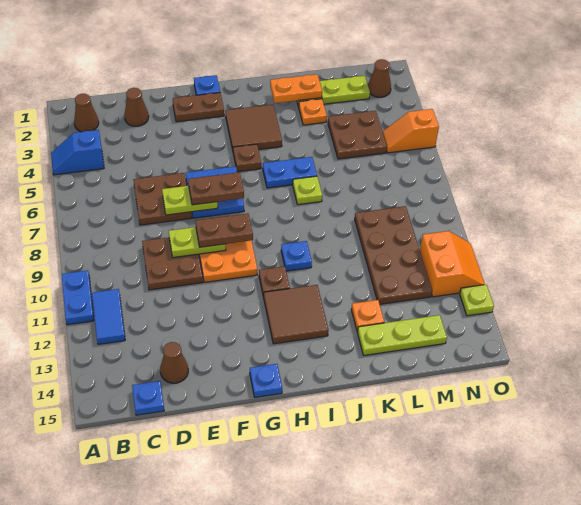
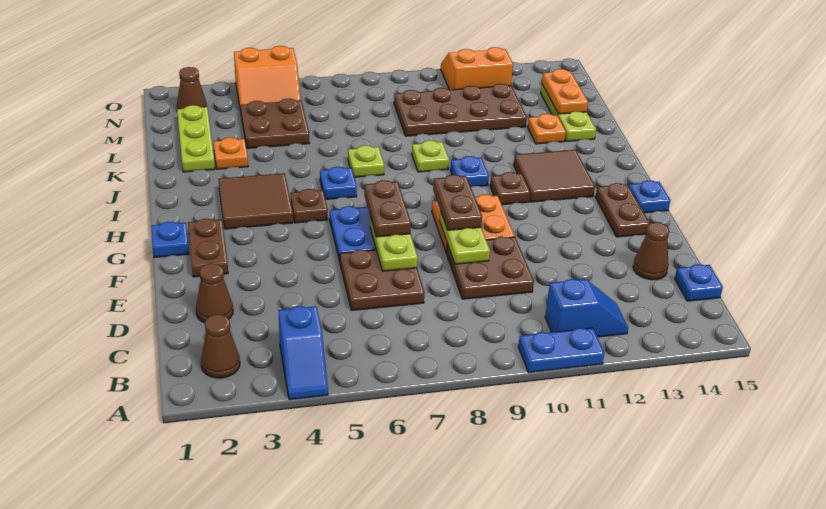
blue tile B11:B12 level 1 -> blue slope B11:B12 level 1 top 11
none -> brown plate F14:G14 level 1
blue plate I6:J6 level 1 -> blue plate I6 level 1
orange plate J2:K2 level 2 -> orange plate L14:M14 level 2
orange slope N5:O5 level 1 top O -> orange slope N4:O5 level 1 top O
lime plate O13 level 1 -> lime plate J9 level 1

